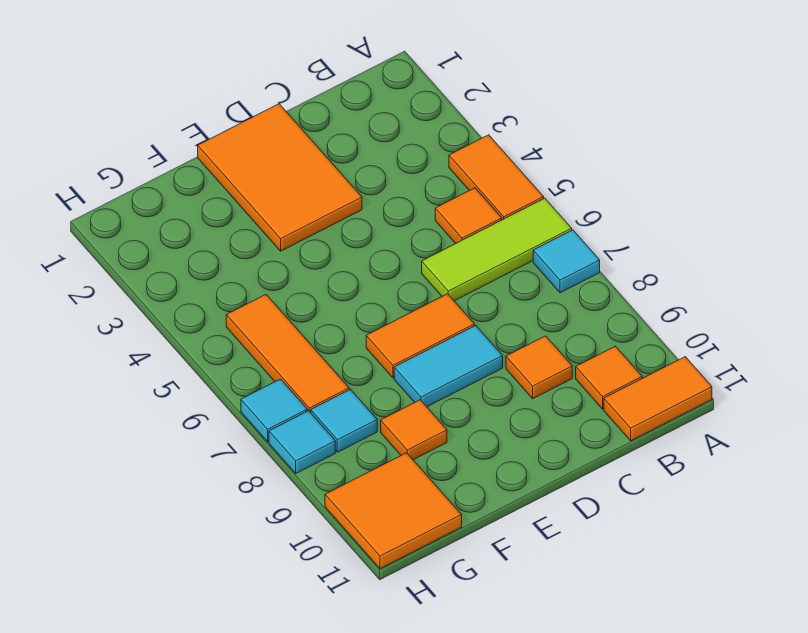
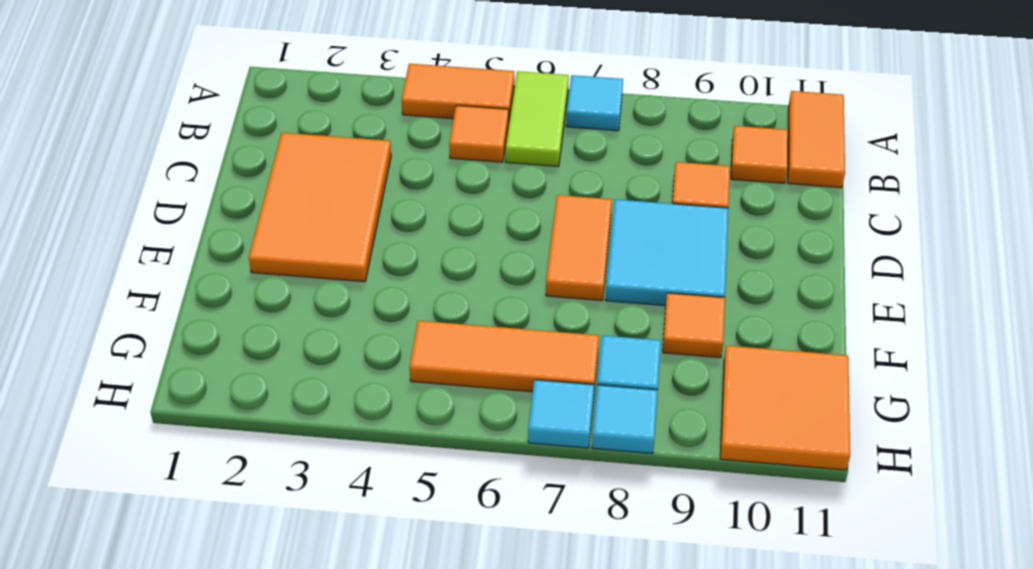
lime tile A6:C6 level 1 -> lime tile A6:B6 level 1
orange tile D1:E3 level 1 -> orange tile C2:E3 level 1
cyan tile D8:E8 level 1 -> cyan tile D8:E9 level 1

